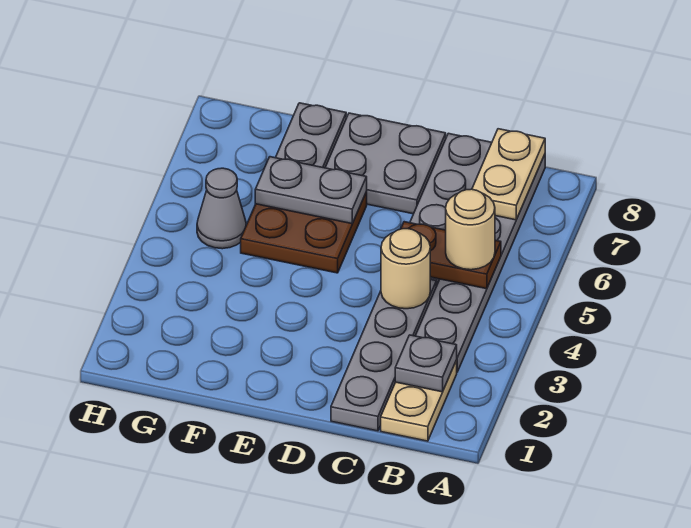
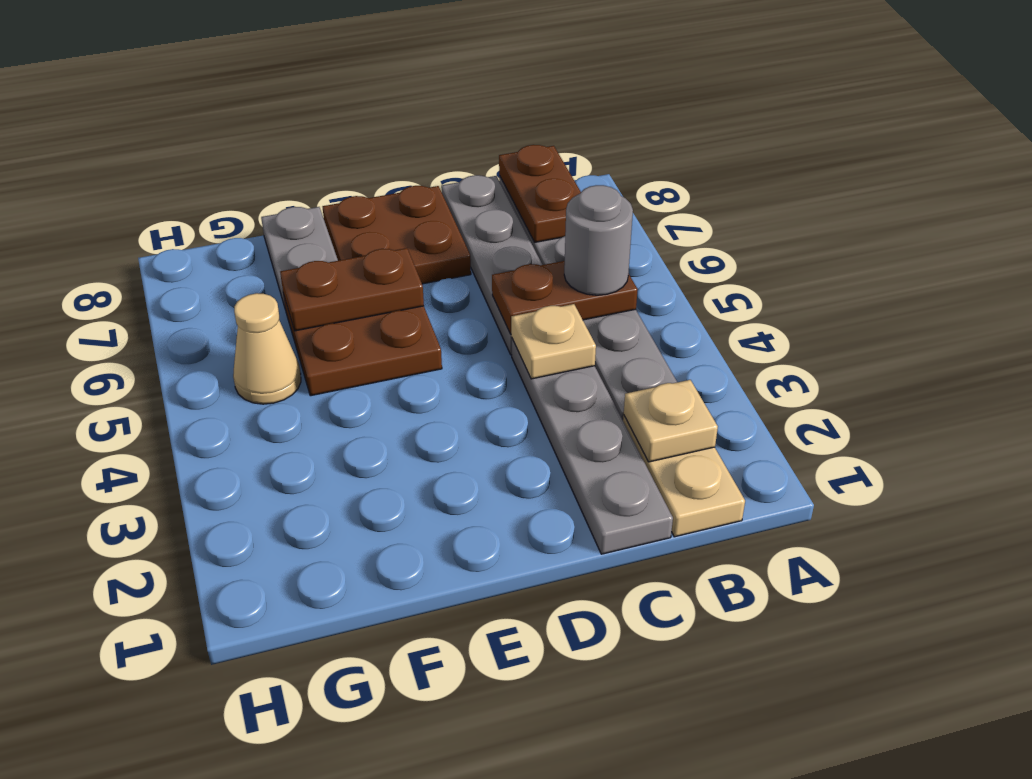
grey plate B2 level 2 -> tan plate B2 level 2
tan round brick B5 level 3 -> grey round brick B5 level 3
tan plate B7:B8 level 2 -> brown plate B7:B8 level 2
tan round brick C4 level 2 -> tan plate C4 level 2
grey plate D7:E8 level 1 -> brown plate D7:E8 level 1
grey plate E6:F6 level 2 -> brown plate E6:F6 level 2
grey cone G5 level 1 -> tan cone G5 level 1

